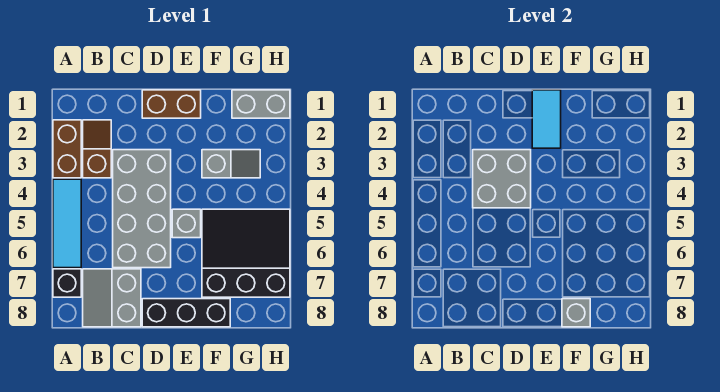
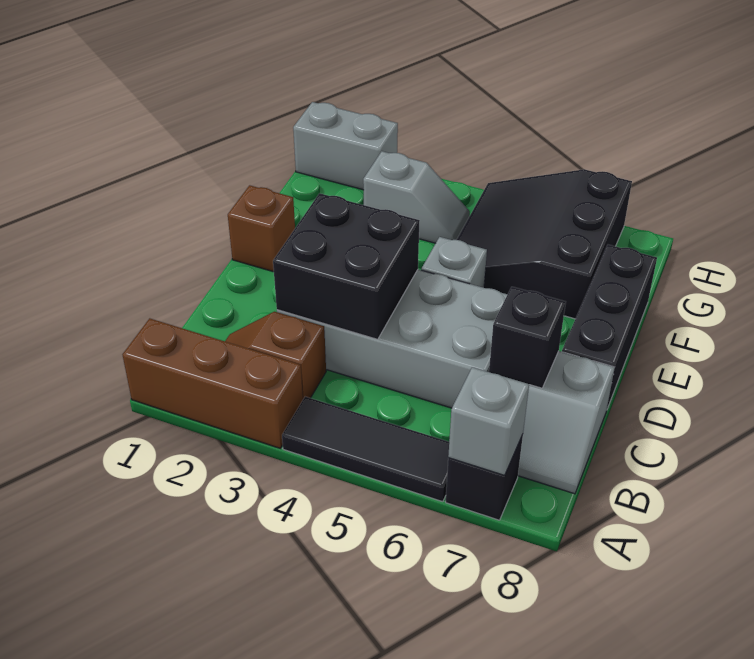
brown brick A2:A3 level 1 -> brown brick A1:A3 level 1
cyan tile A4:A6 level 1 -> black tile A4:A6 level 1
grey brick C3:D4 level 2 -> black brick C3:D4 level 2
none -> black brick C7 level 2
brown brick D1:E1 level 1 -> brown brick E1 level 1
cyan tile E1:E2 level 2 -> none
grey slope F3:G3 level 1 top F -> grey slope G3:G4 level 1 top 3
grey brick F8 level 2 -> grey brick A7 level 2
grey brick G1:H1 level 1 -> grey brick H1:H2 level 1

